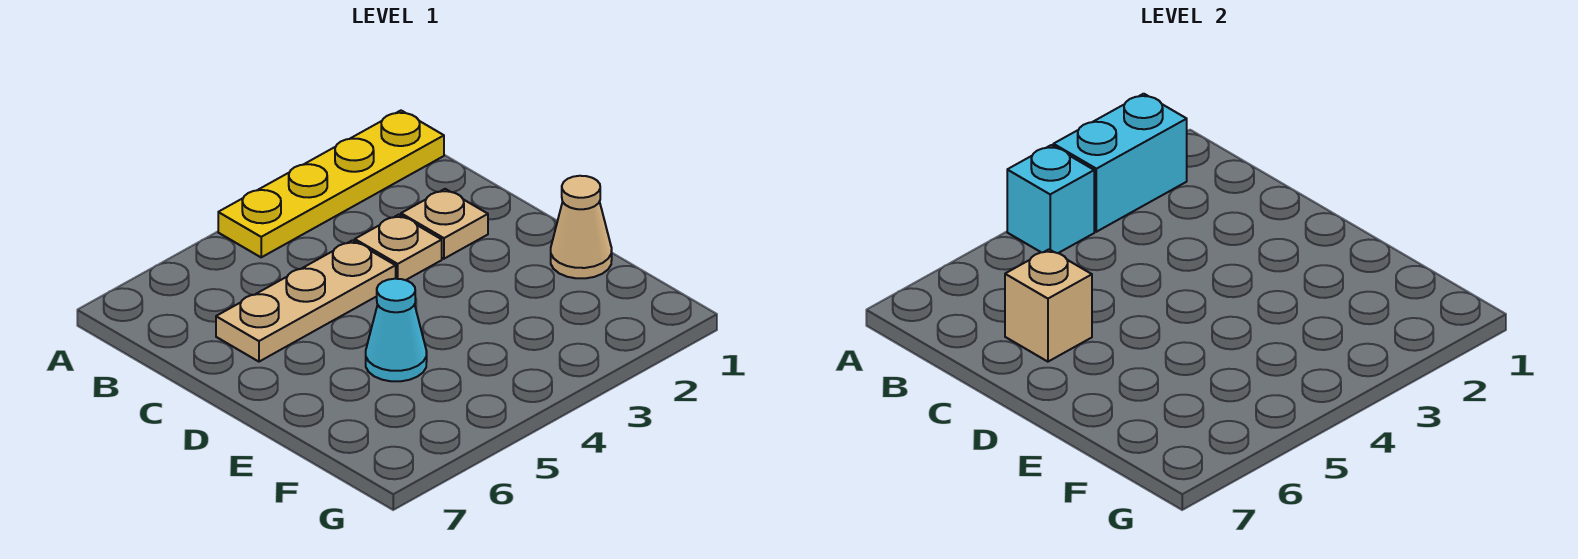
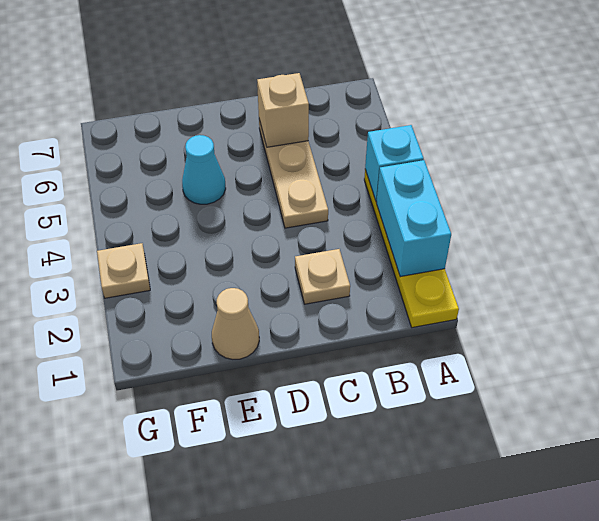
tan plate C3 level 1 -> tan plate G3 level 1

